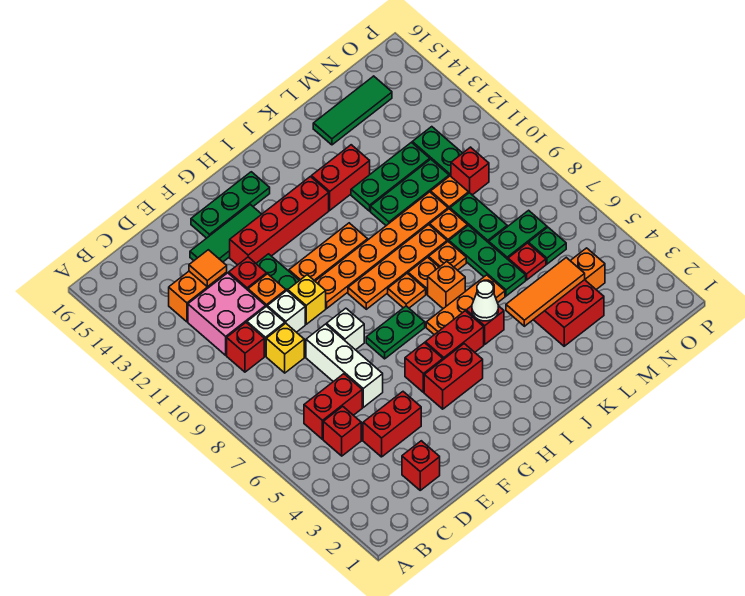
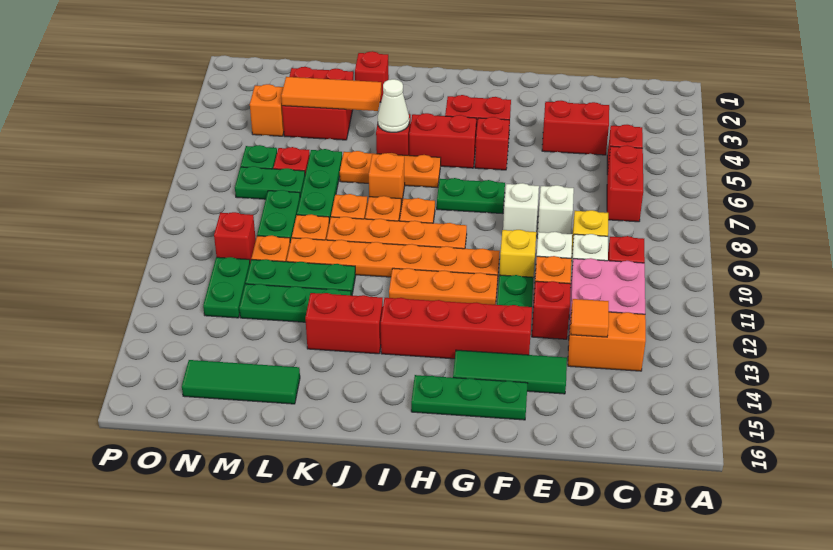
red brick C6:D6 level 1 -> red brick C6:C7 level 1
red brick D2 level 1 -> red brick K2 level 1
white brick E6:E8 level 1 -> white brick E8 level 1

